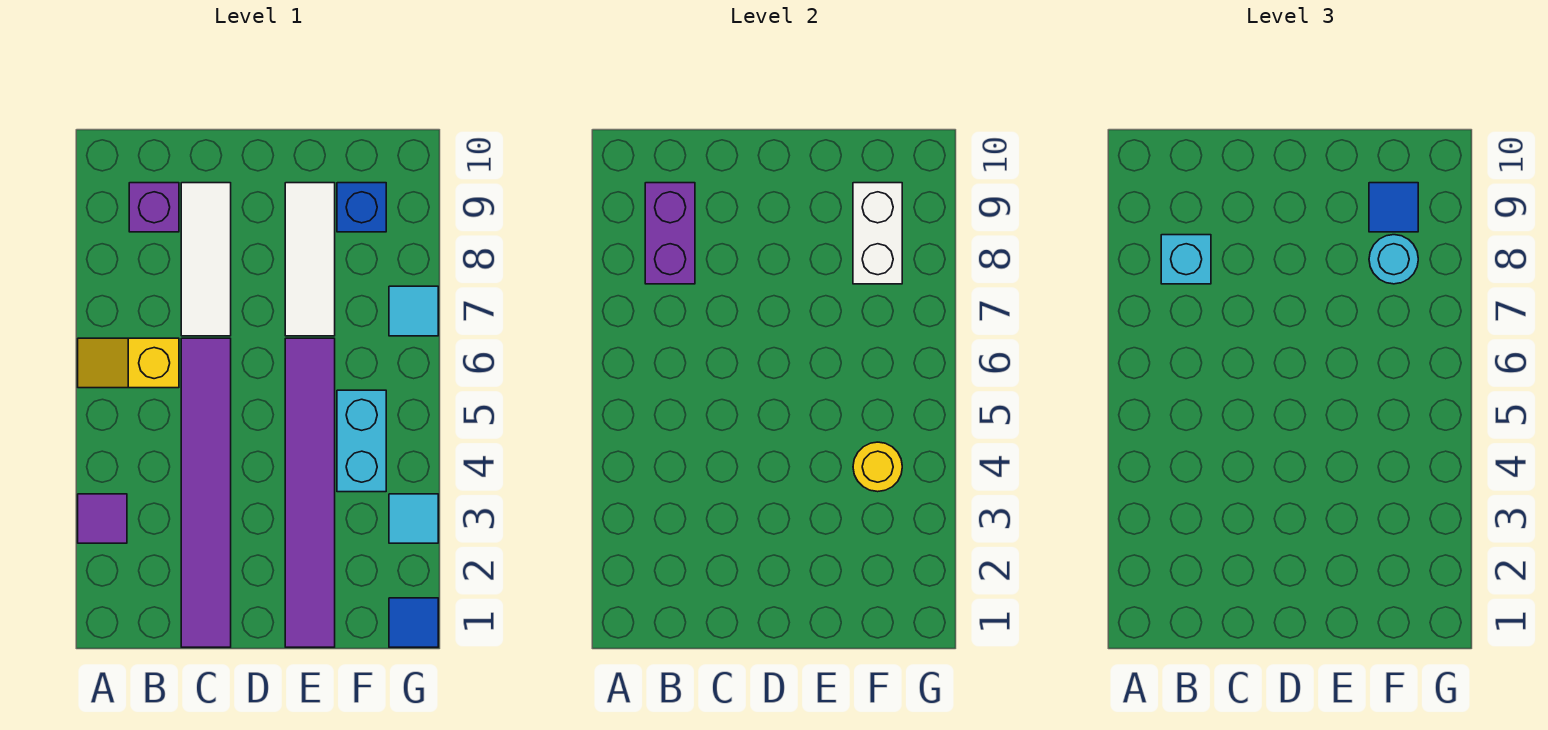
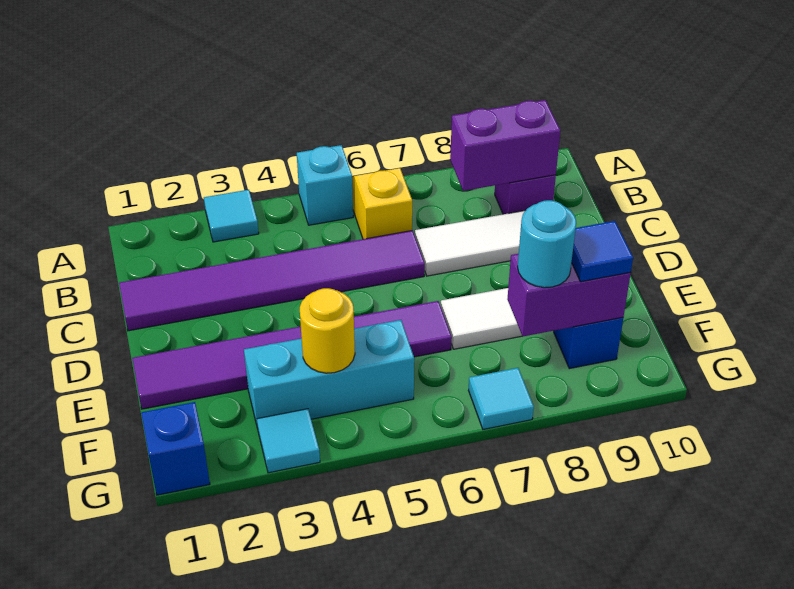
purple tile A3 level 1 -> cyan tile A3 level 1
cyan brick B8 level 3 -> cyan brick A5 level 1
cyan brick F4:F5 level 1 -> cyan brick F3:F5 level 1
white brick F8:F9 level 2 -> purple brick F8:F9 level 2
blue tile G1 level 1 -> blue brick G1 level 1

